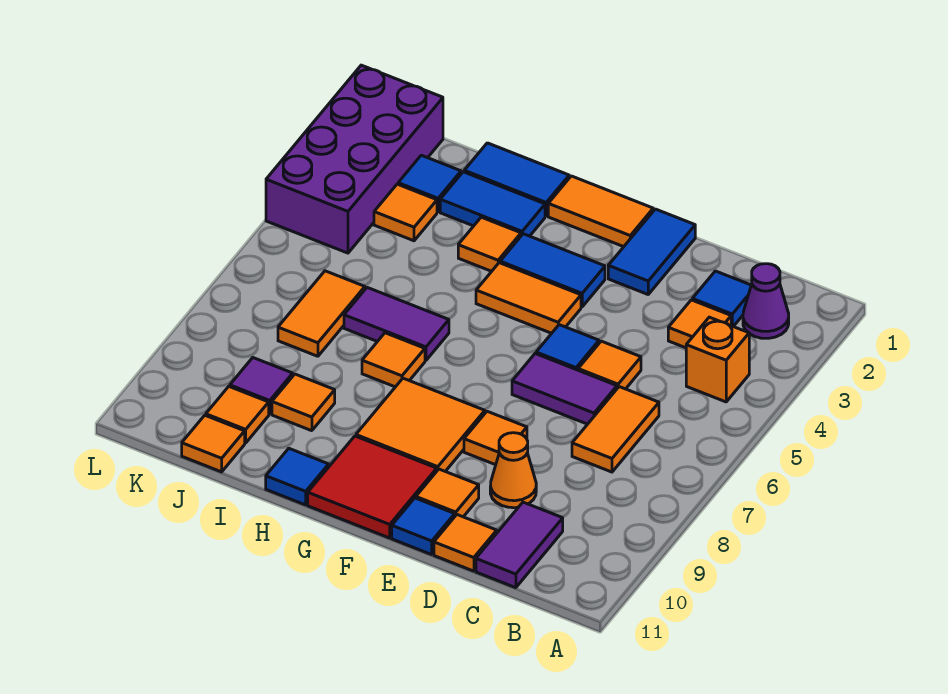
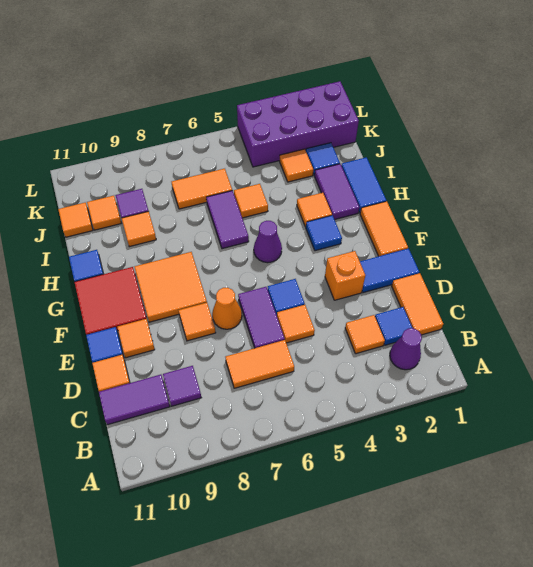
orange brick B4 level 1 -> orange brick E3 level 1
none -> purple tile C9 level 1
orange cone D9 level 1 -> orange cone E7 level 1
blue tile F3:G3 level 1 -> blue tile G3 level 1
orange tile F4:G4 level 1 -> orange tile C1:D1 level 1
none -> purple cone G5 level 1
blue tile H2:I2 level 1 -> purple tile H2:I2 level 1
orange tile H7 level 1 -> orange tile I5 level 1

